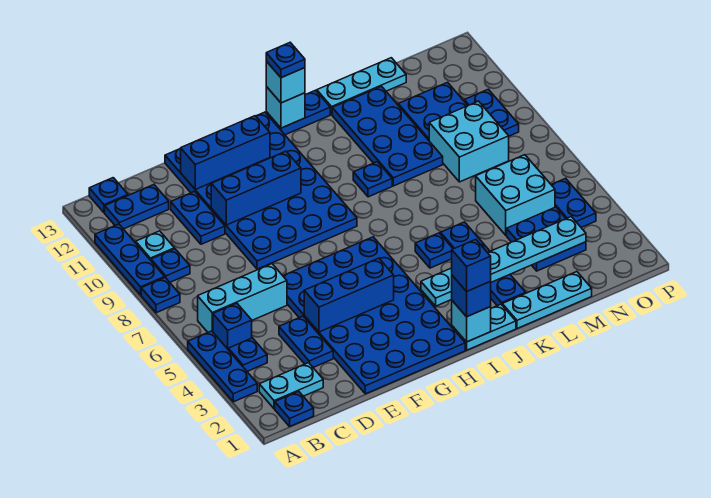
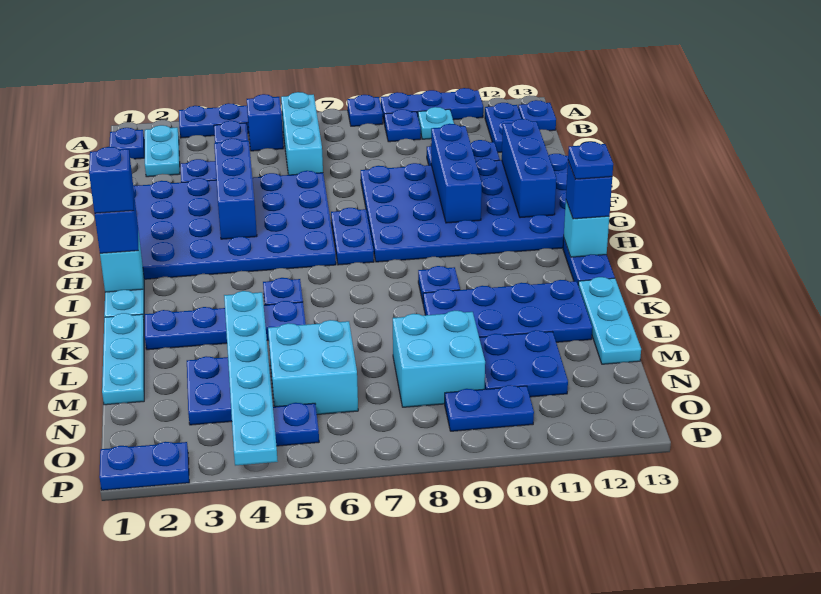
none -> blue plate G7:H7 level 1
cyan plate I3:N3 level 2 -> cyan plate K4:P4 level 2
cyan brick I13 level 3 -> blue brick I13 level 3
none -> blue plate P1:P2 level 1

